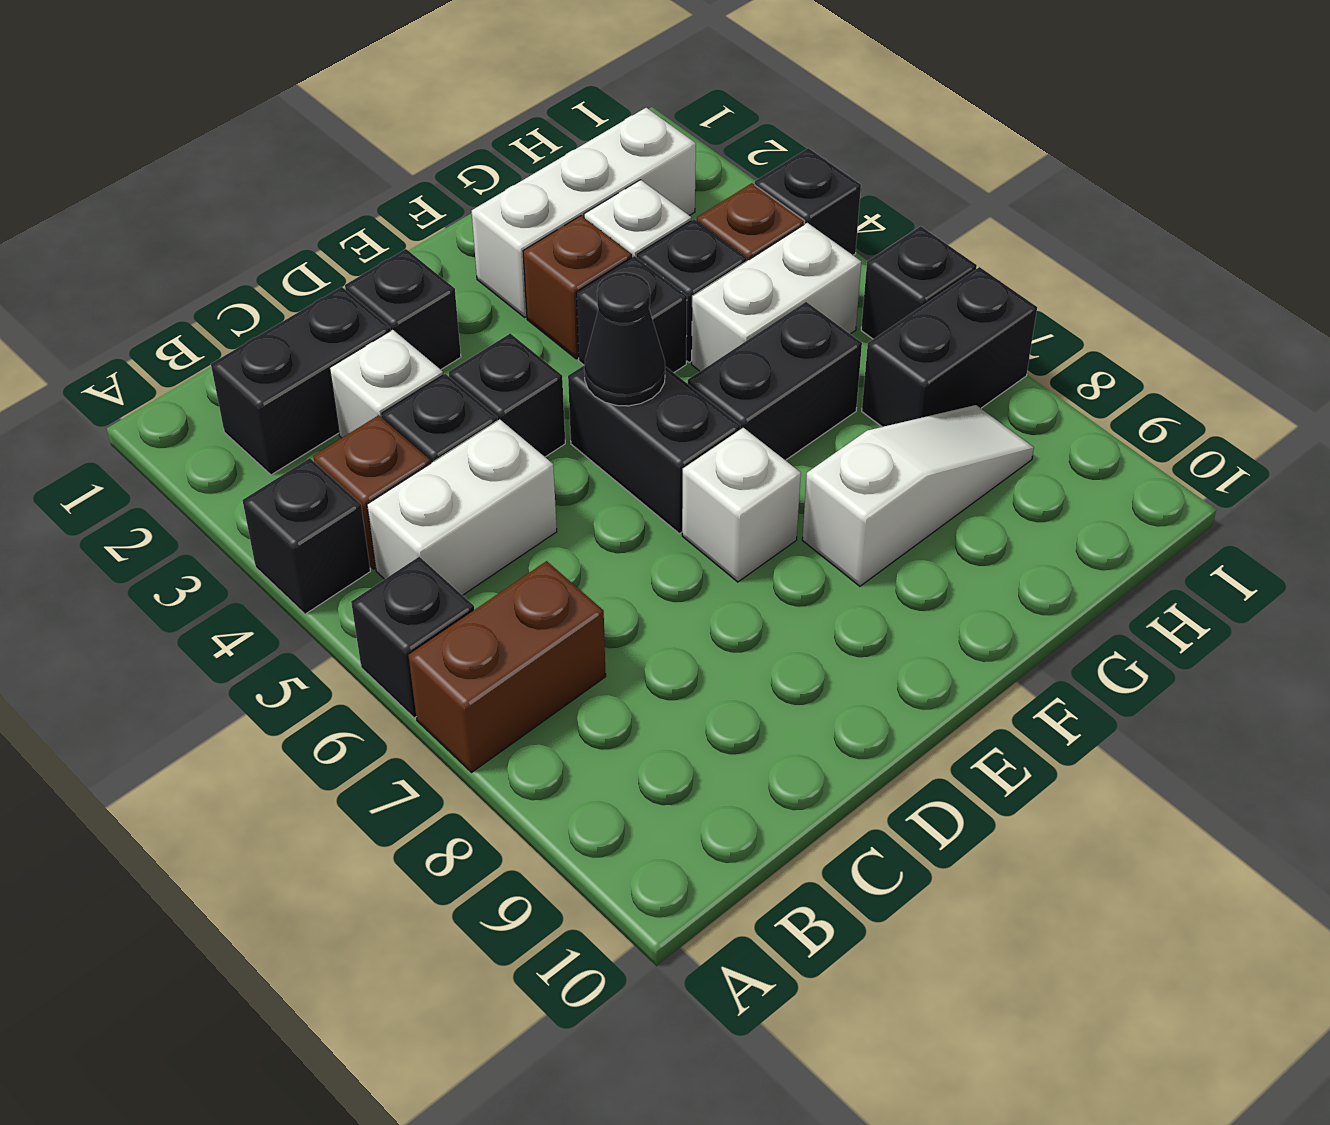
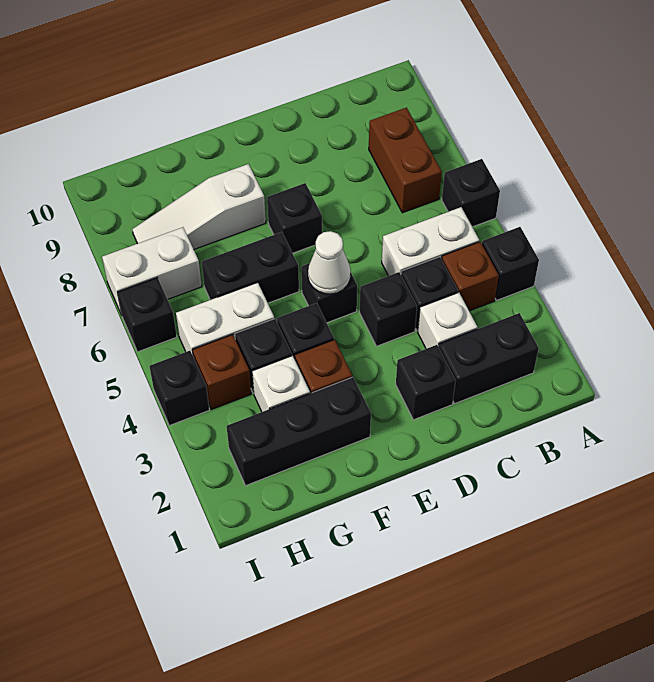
brown brick A7:B7 level 1 -> brown brick B7:B8 level 1
black brick E5:E6 level 1 -> black brick E5 level 1
black cone E5 level 2 -> white cone E5 level 2
white brick E7 level 1 -> black brick E7 level 1
white brick F2:H2 level 1 -> black brick F2:H2 level 1
black brick H7:I7 level 1 -> white brick H7:I7 level 1

